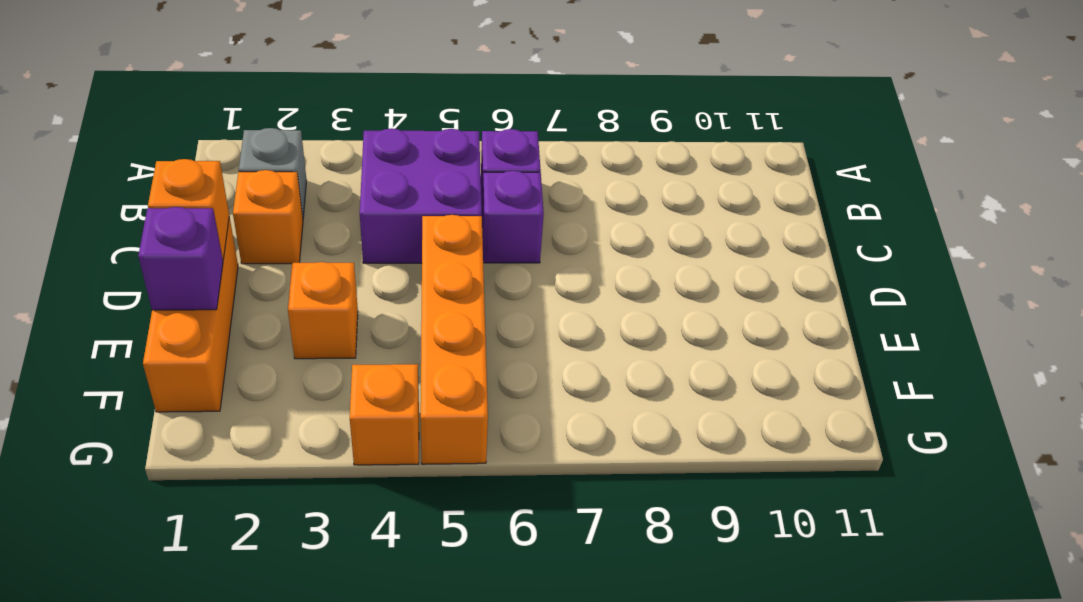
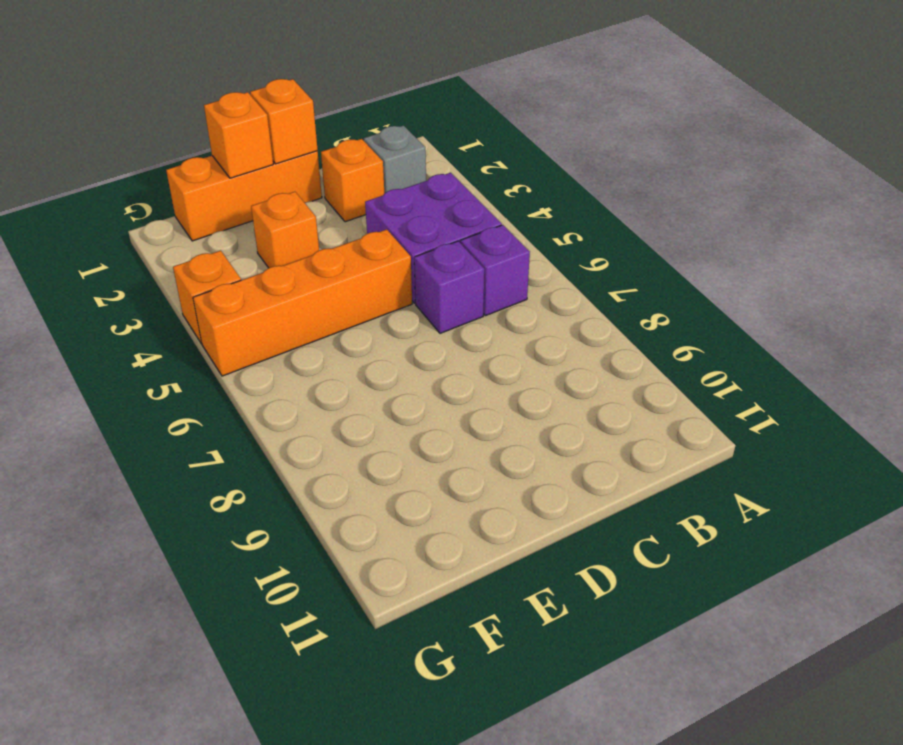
purple brick E1 level 2 -> orange brick E1 level 2

